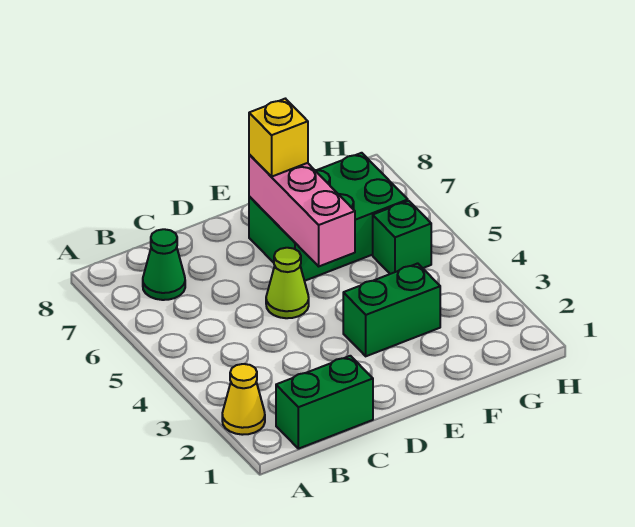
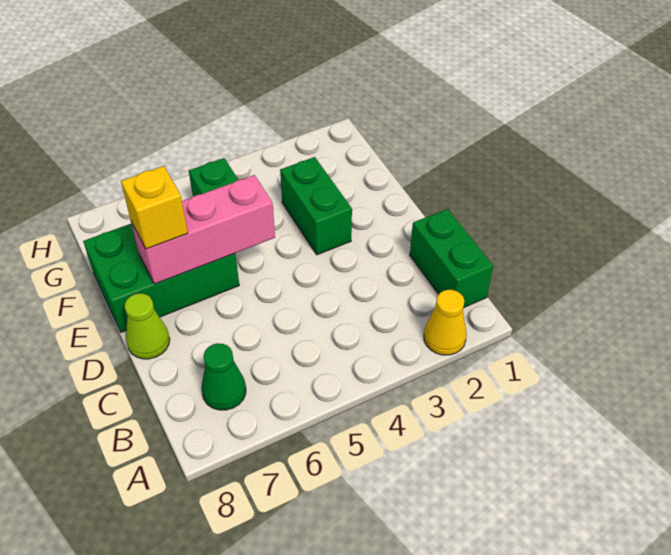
lime cone D5 level 1 -> lime cone D8 level 1
green brick E6:G7 level 1 -> green brick E6:F8 level 1

